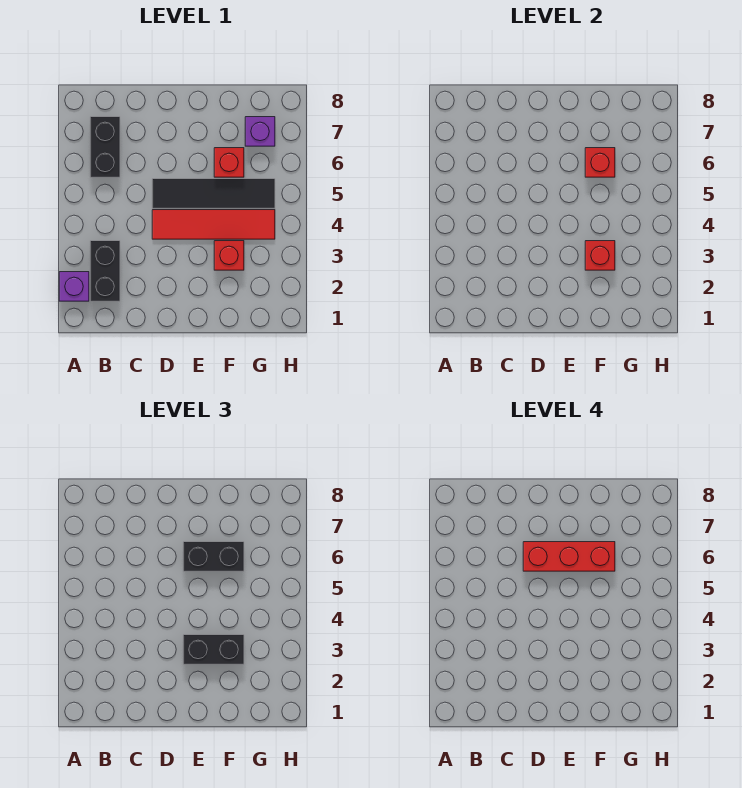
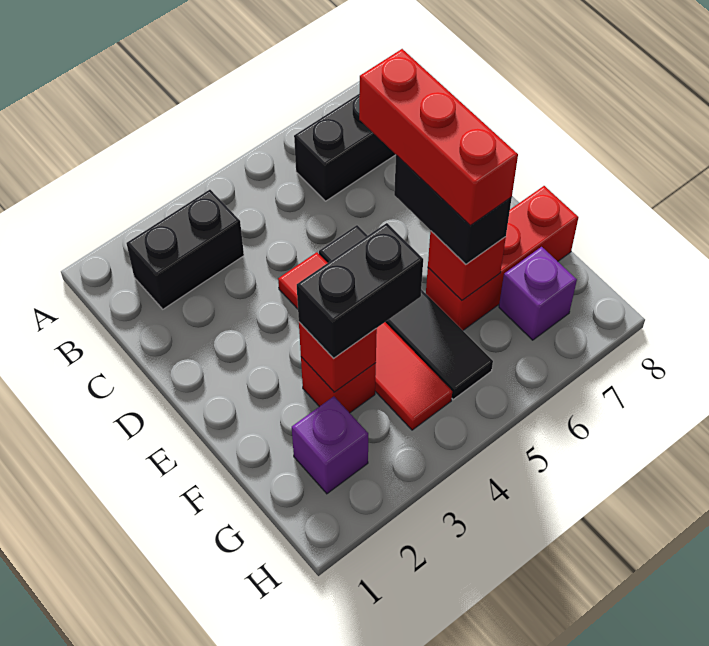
purple brick A2 level 1 -> purple brick G2 level 1
black brick E3:F3 level 3 -> black brick F3:F4 level 3
red brick F6 level 1 -> red brick F6:F8 level 1

